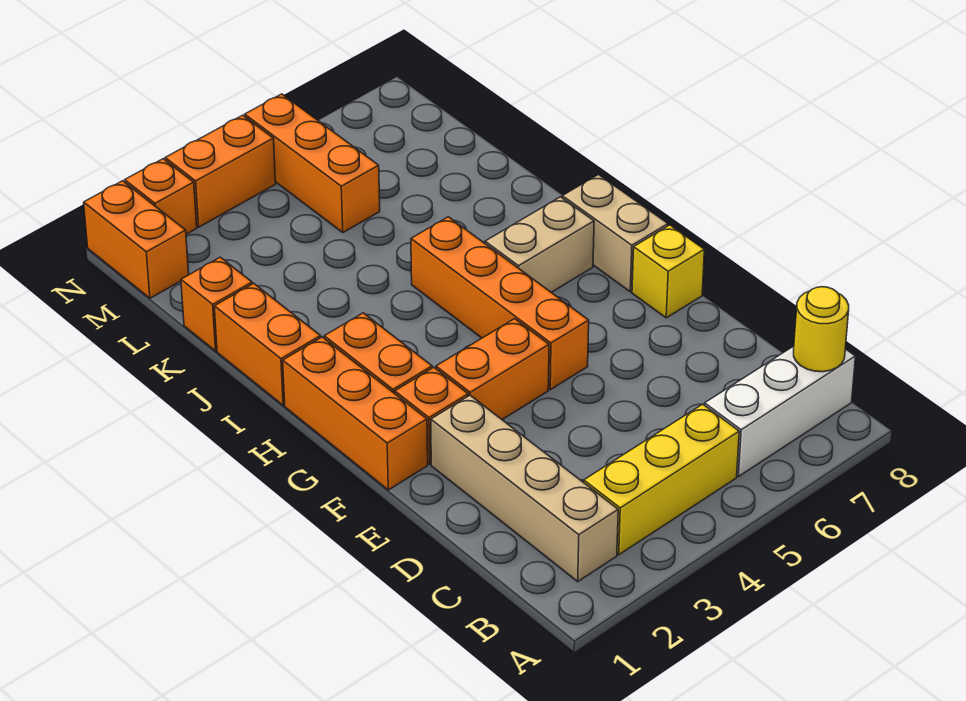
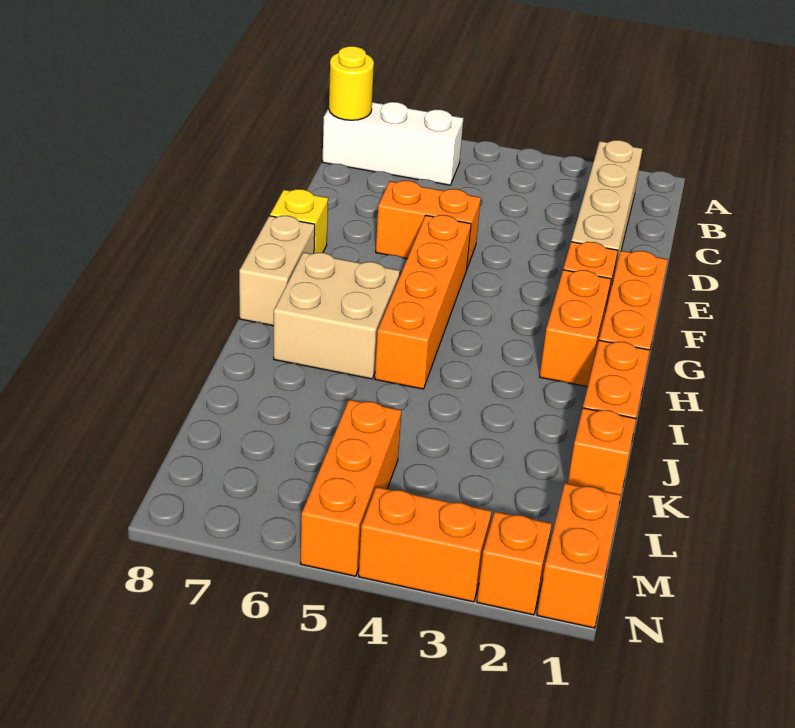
yellow brick B3:B5 level 1 -> none
orange brick F3:F4 level 1 -> orange brick E5:E6 level 1
tan brick H6:H7 level 1 -> tan brick H6:I7 level 1

